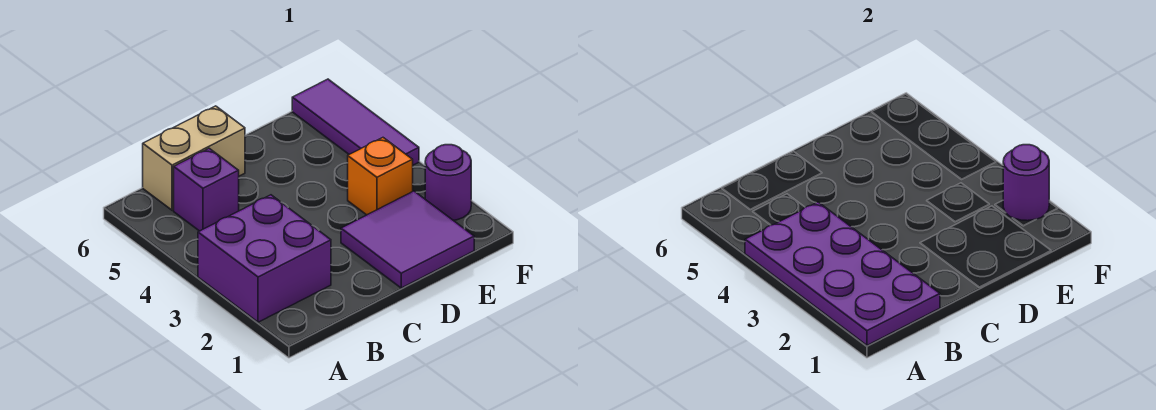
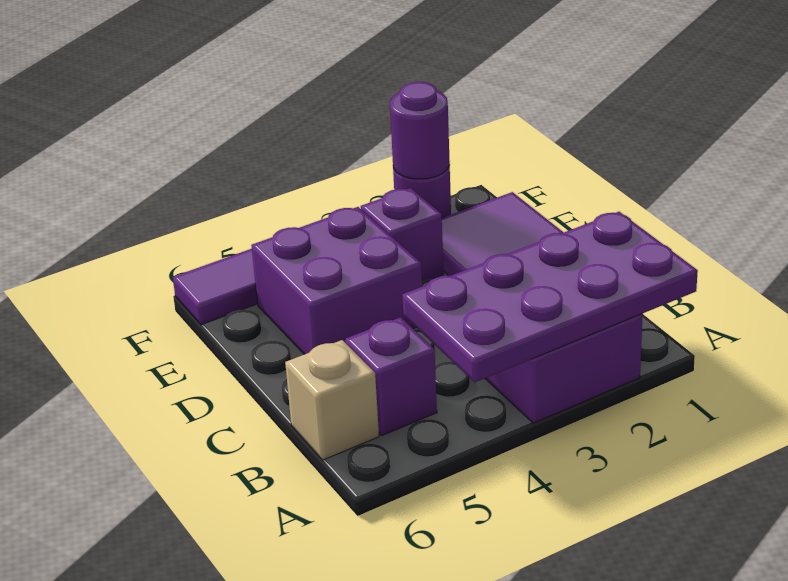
tan brick B6:C6 level 1 -> tan brick B6 level 1
none -> purple brick D4:E5 level 1
orange brick E3 level 1 -> purple brick E3 level 1

